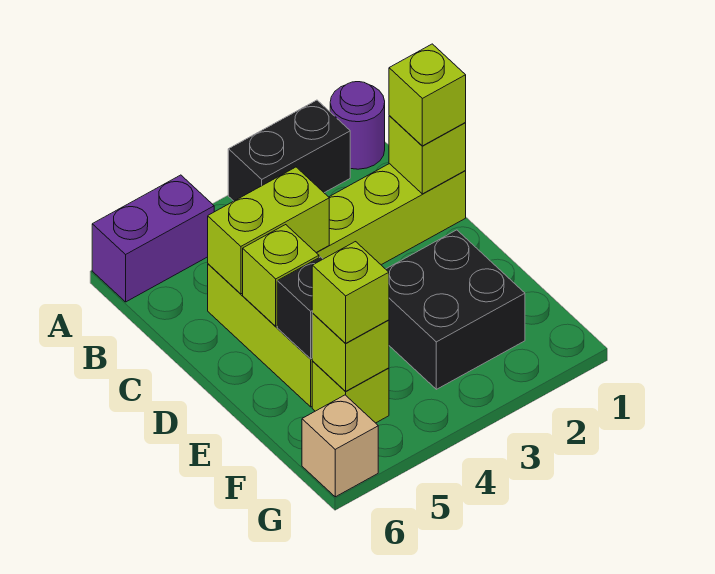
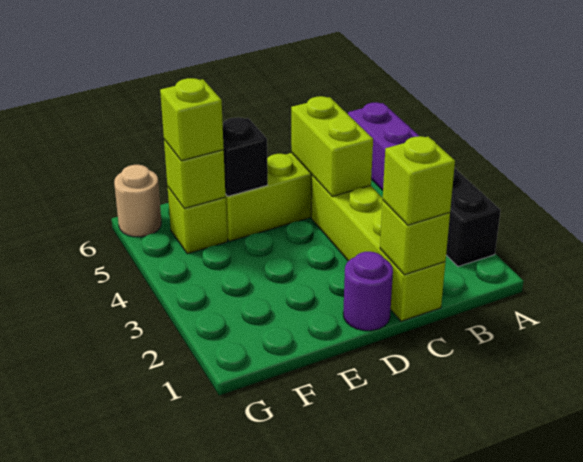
purple round brick A1 level 1 -> purple round brick D1 level 1
lime brick D5 level 2 -> none
black brick E2:F3 level 1 -> none
tan brick G6 level 1 -> tan round brick G6 level 1

